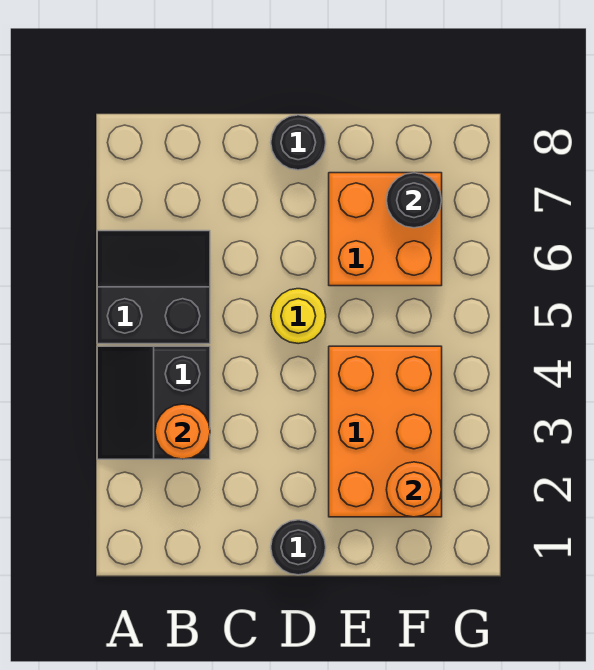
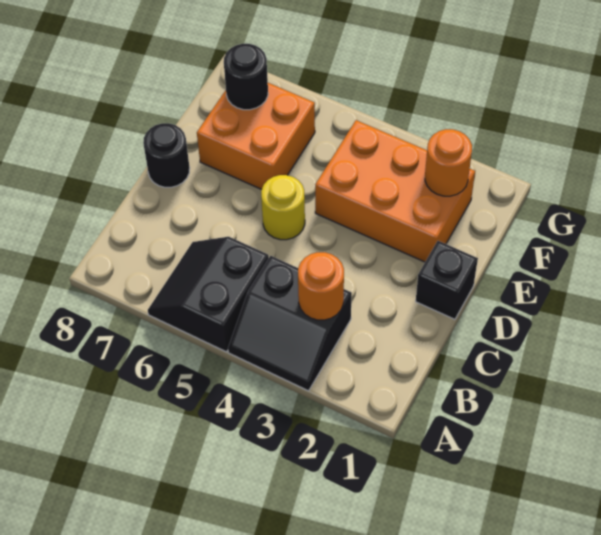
black round brick D1 level 1 -> black brick D1 level 1

